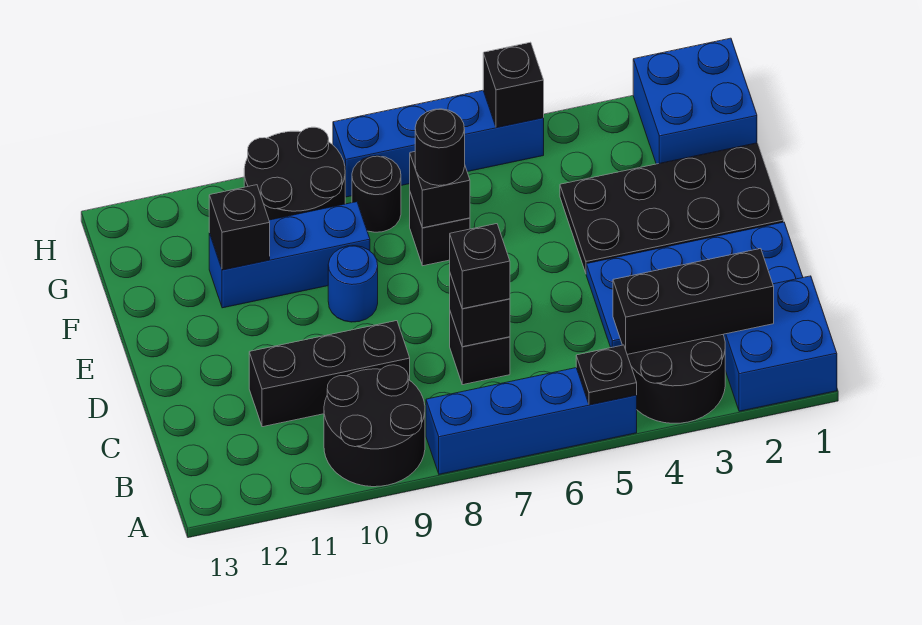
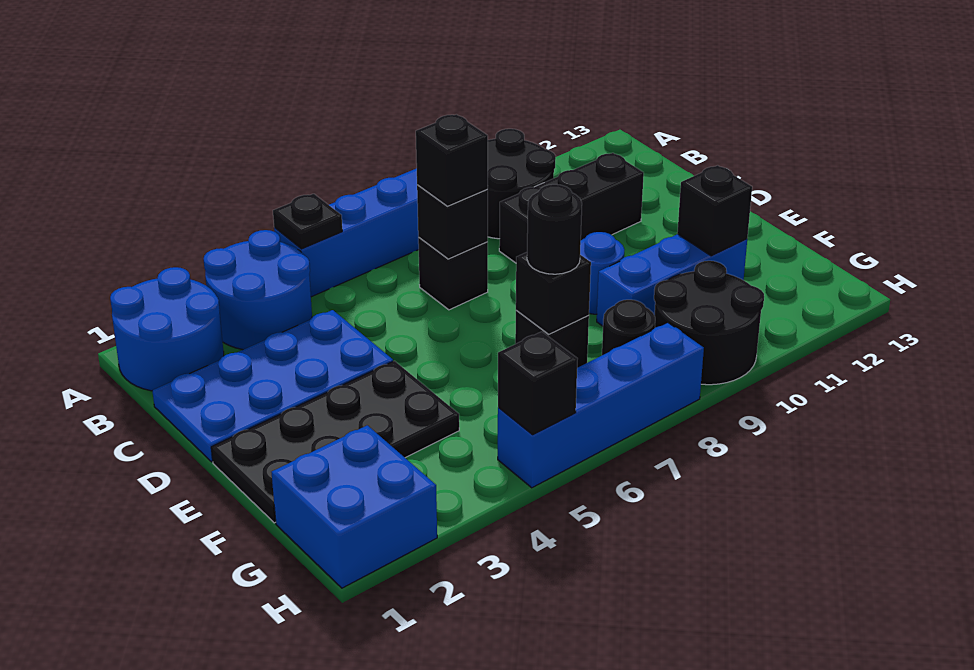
blue brick A1:B2 level 1 -> blue round brick A1:B2 level 1
black round brick A3:B4 level 1 -> blue round brick A3:B4 level 1
black brick B2:B4 level 2 -> none

